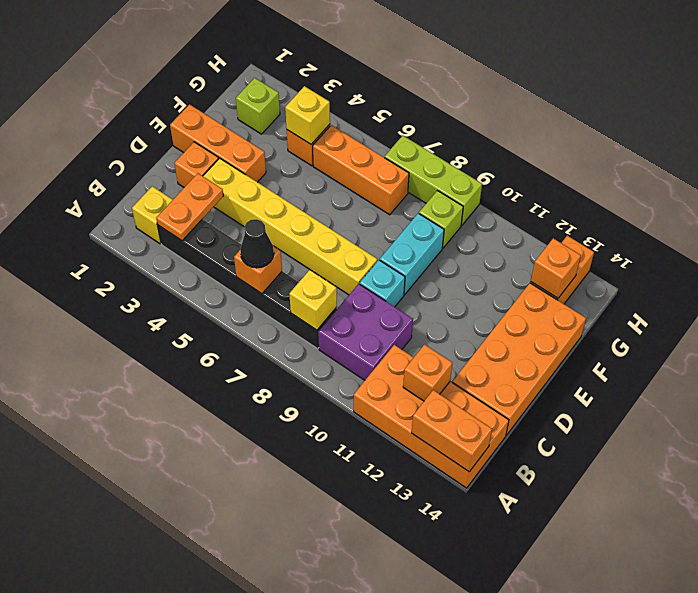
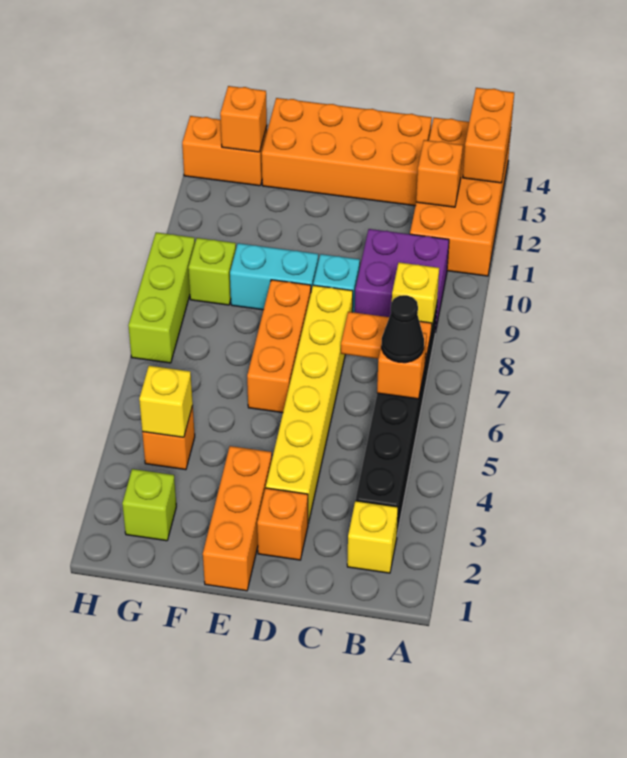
orange plate B3:C3 level 2 -> orange plate B7:C7 level 2
orange brick G5:G7 level 1 -> orange brick E6:E8 level 1

